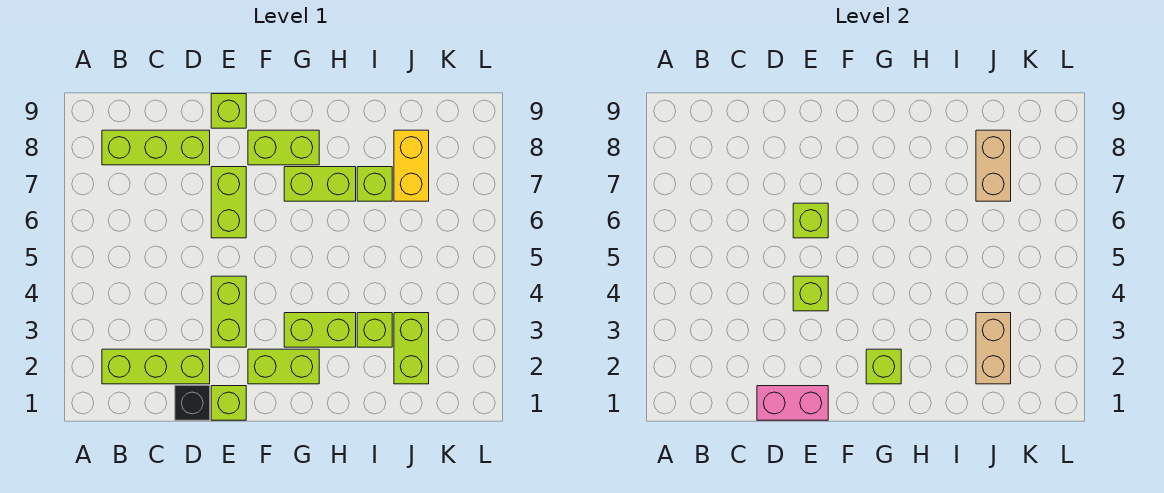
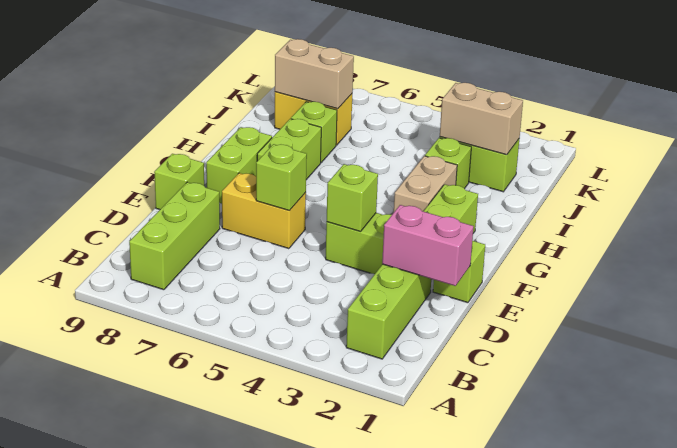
black brick D1 level 1 -> none
pink brick D1:E1 level 2 -> pink brick D1:D2 level 2
lime brick E6:E7 level 1 -> yellow brick E6:E7 level 1
lime brick G2 level 2 -> none
lime brick G3:H3 level 1 -> tan brick G3:H3 level 1

